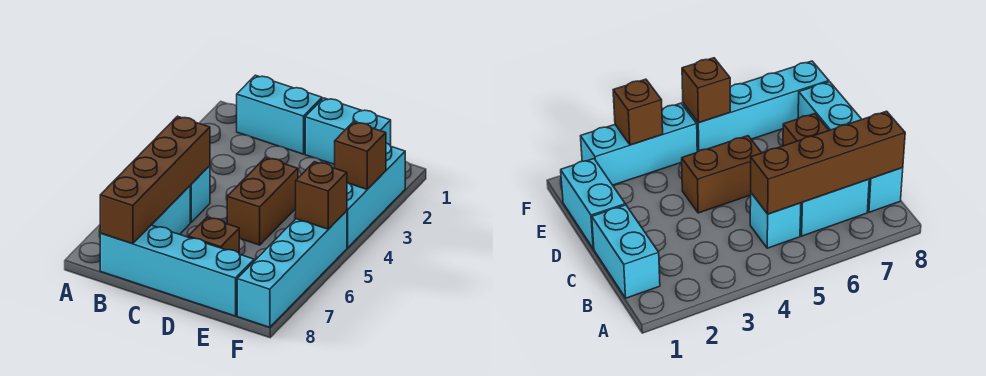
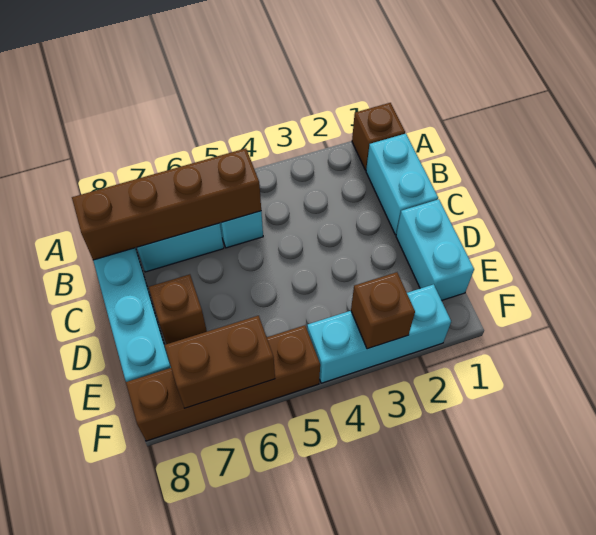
brown brick D4:D5 level 1 -> brown brick F6:F7 level 2
cyan brick F5:F8 level 1 -> brown brick F5:F8 level 1
brown brick F5 level 2 -> brown brick A1 level 1

